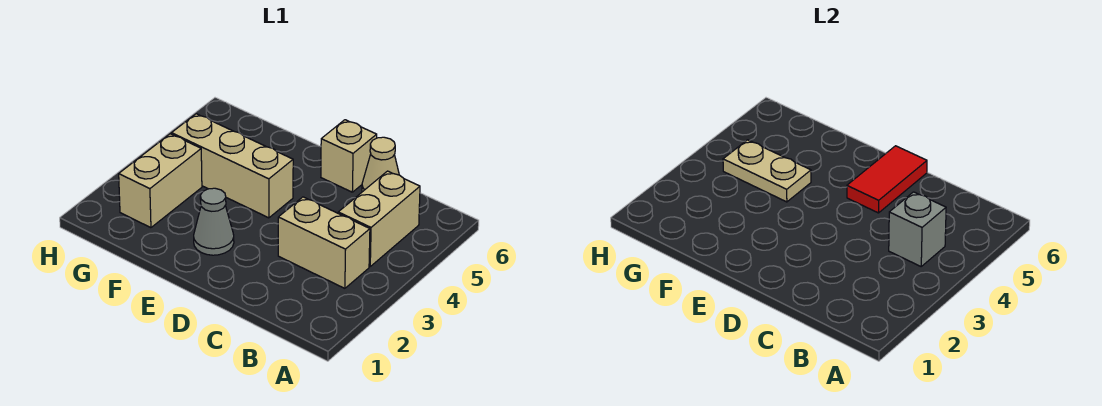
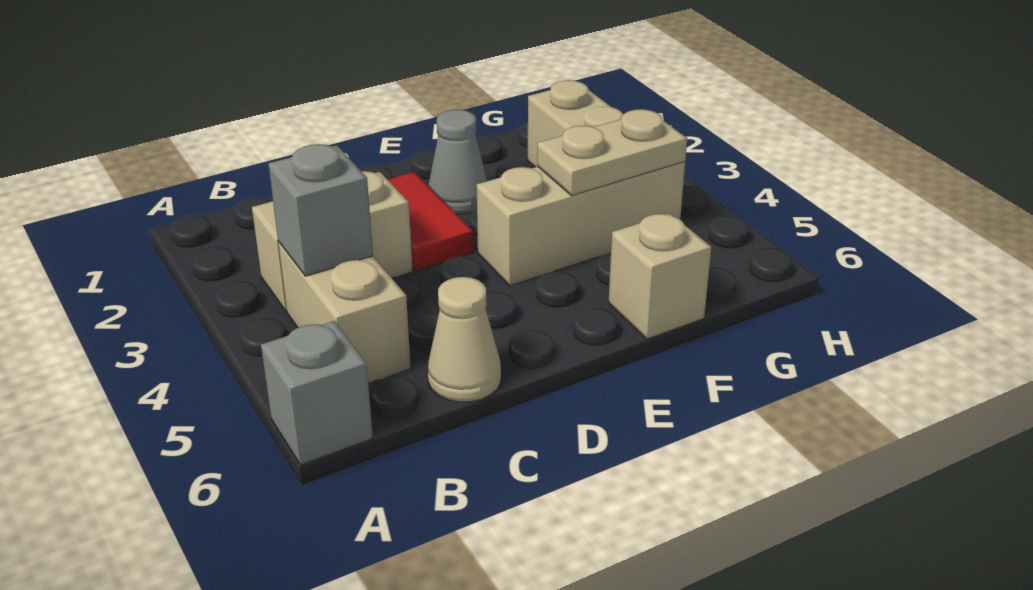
none -> grey brick A6 level 1
red tile D5:D6 level 2 -> red tile D2:D3 level 1
tan brick D6 level 1 -> tan brick F6 level 1

